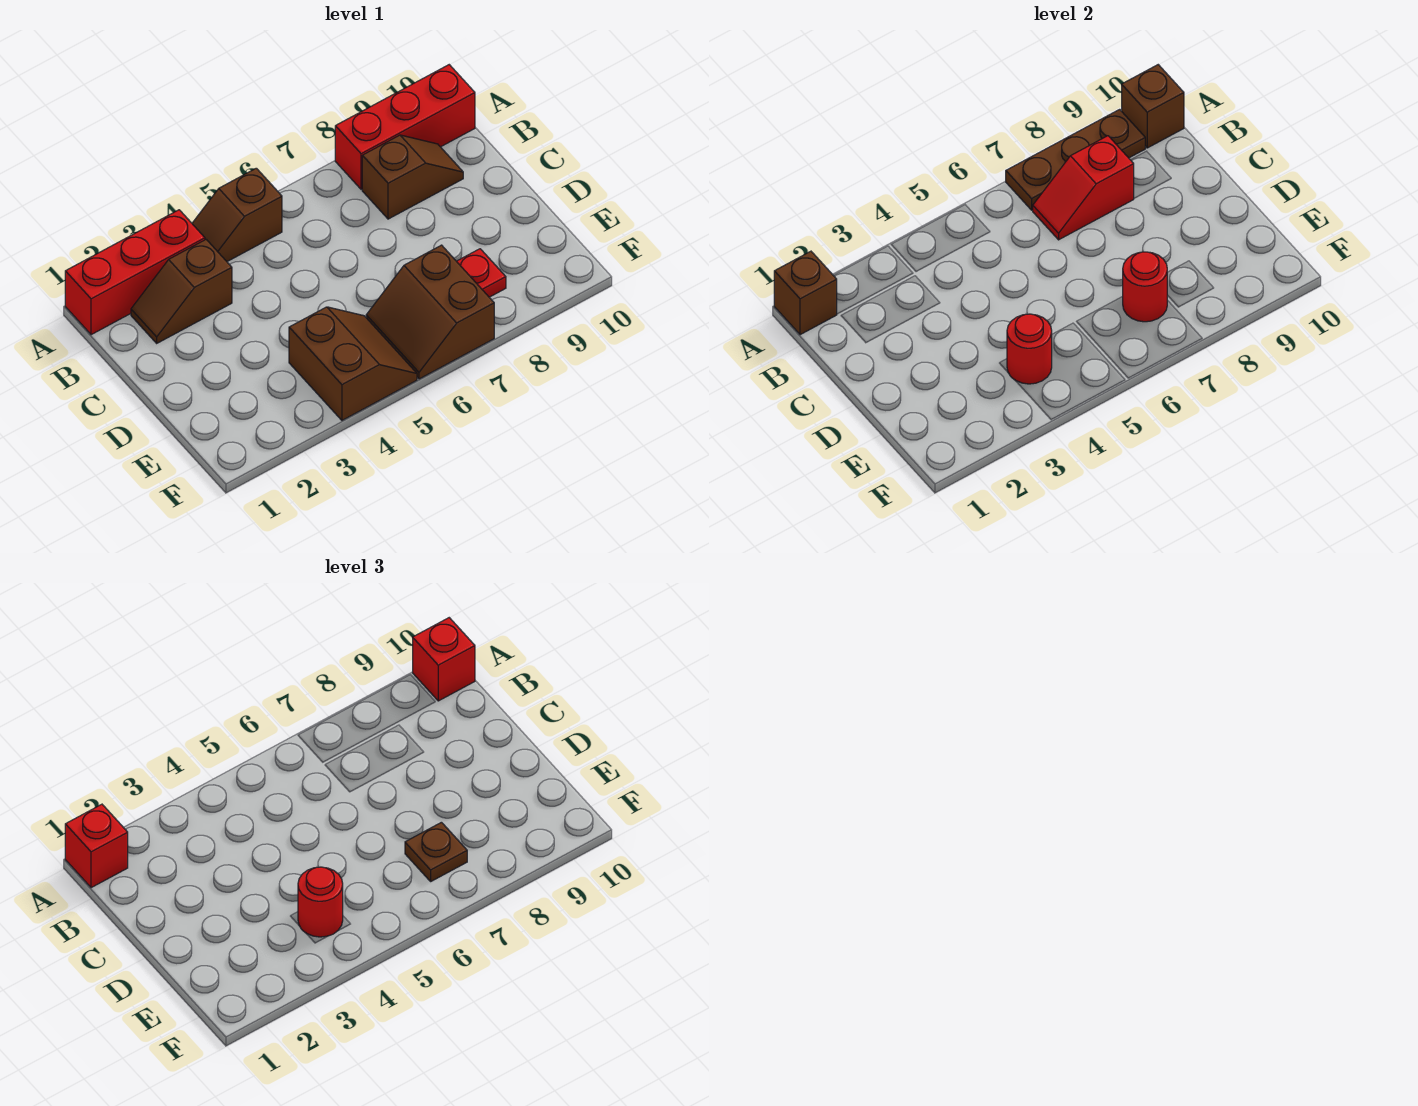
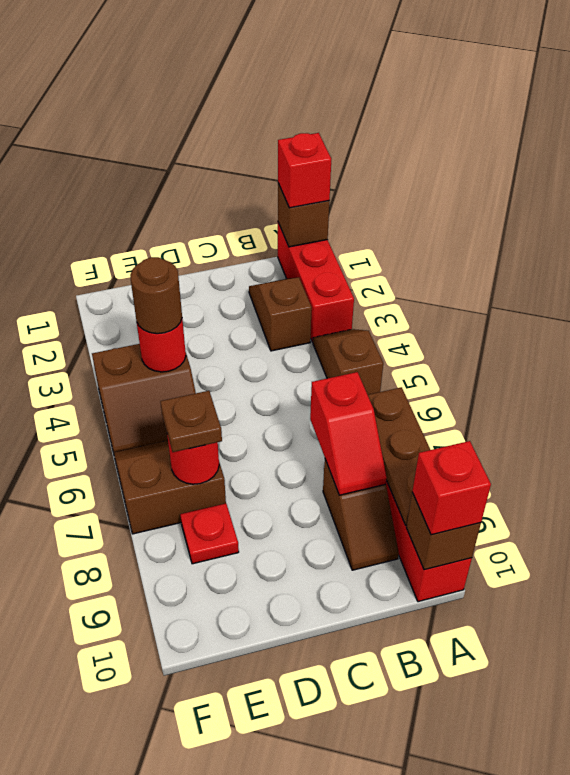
red slope B7:B8 level 2 top 8 -> red slope B7:B8 level 2 top 7
red round brick E4 level 3 -> brown round brick E4 level 3

